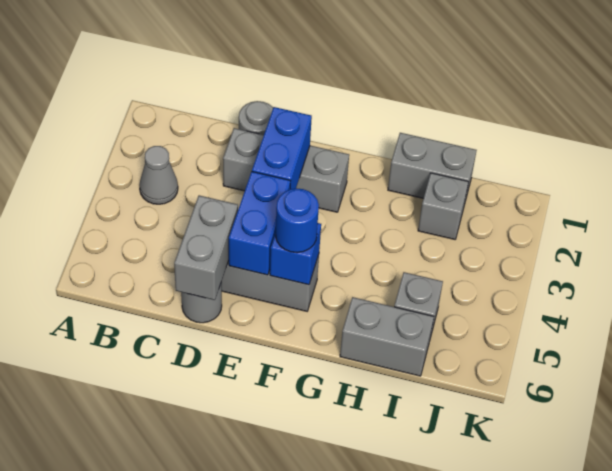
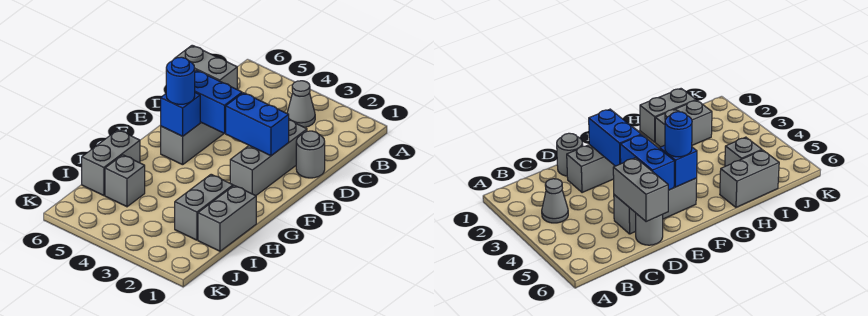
grey brick I2 level 1 -> grey brick H2:I2 level 1

